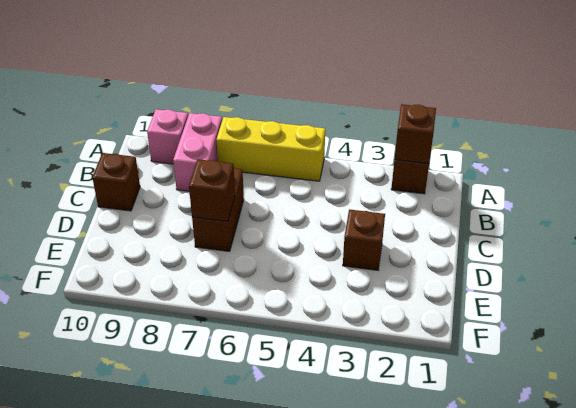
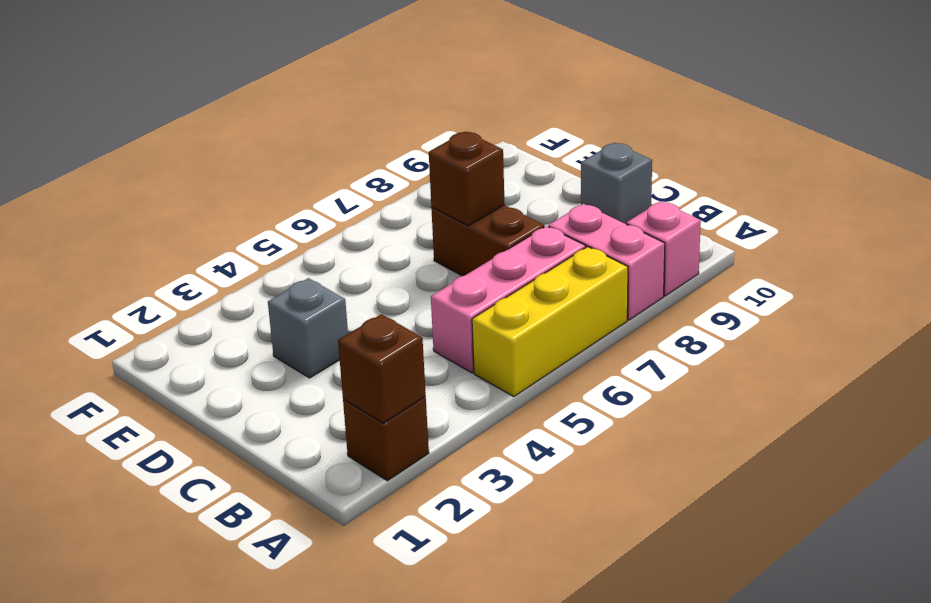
none -> pink brick B5:B7 level 1
brown brick C10 level 1 -> grey brick C10 level 1
brown brick D3 level 1 -> grey brick D3 level 1

